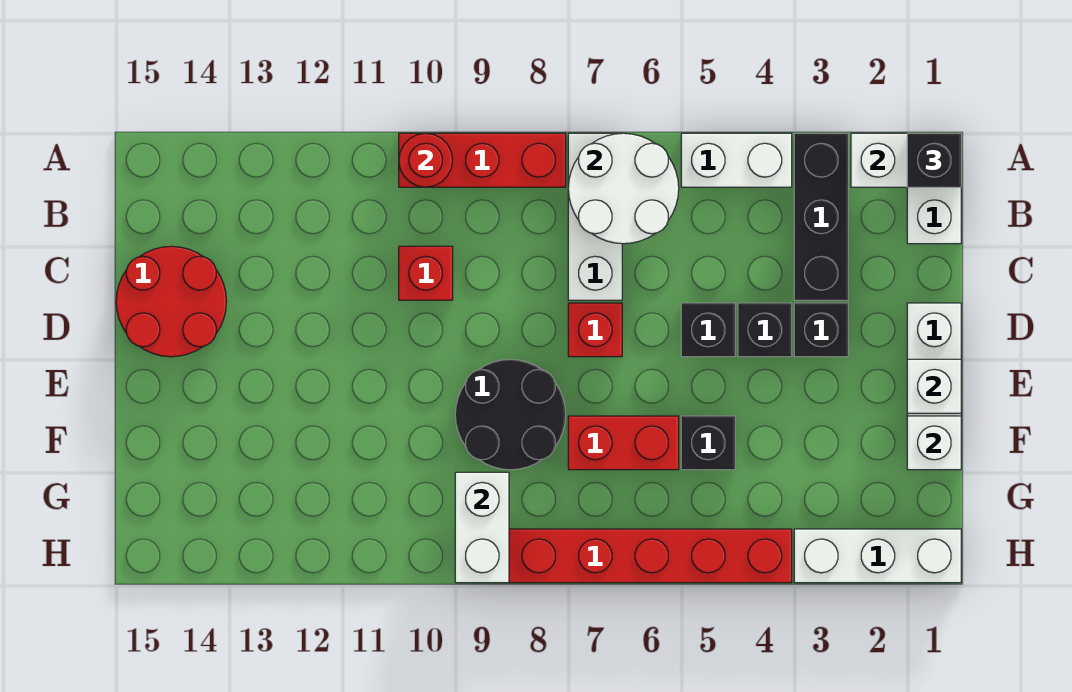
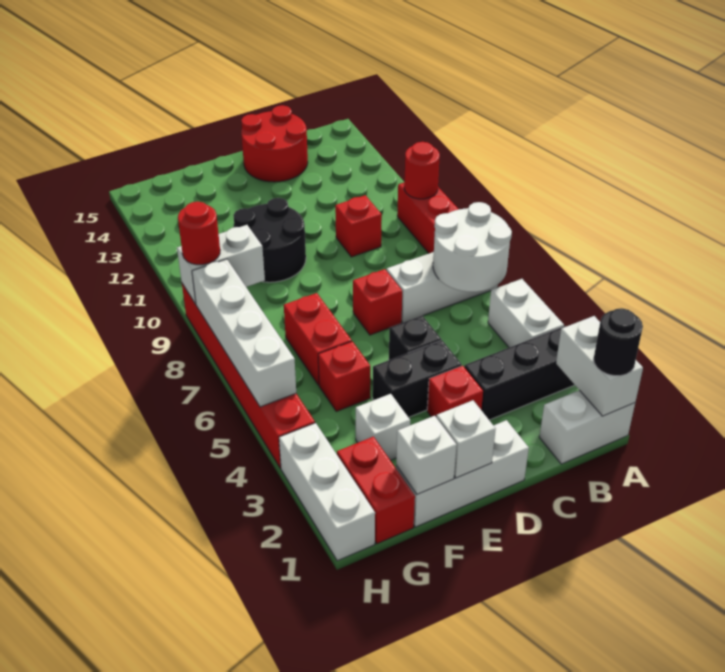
black brick A1 level 3 -> black round brick A1 level 3
black brick D3 level 1 -> red brick D3 level 1
black brick D4 level 1 -> black brick D4:E4 level 1
black round brick E8:F9 level 1 -> black round brick E10:F11 level 1
none -> white brick F3 level 1
black brick F5 level 1 -> red brick F5 level 1
none -> red brick G1:G2 level 1
none -> white brick H5:H8 level 2
none -> red round brick H9 level 3

